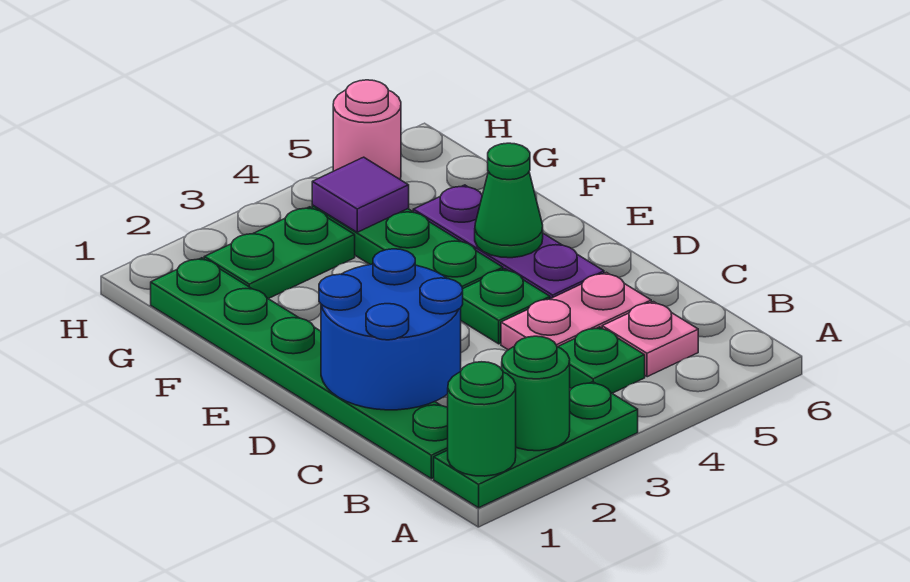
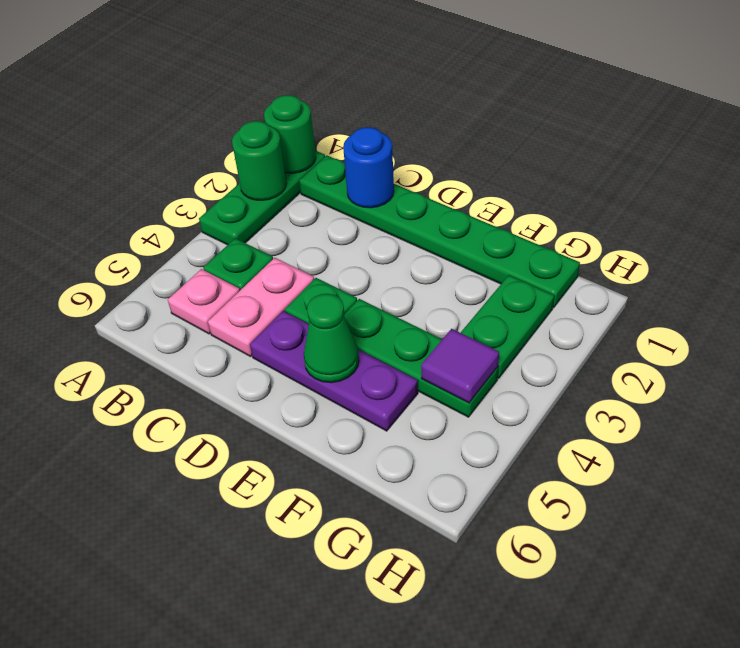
blue round brick C1:D2 level 2 -> blue round brick C1 level 2
pink round brick H5 level 1 -> none

